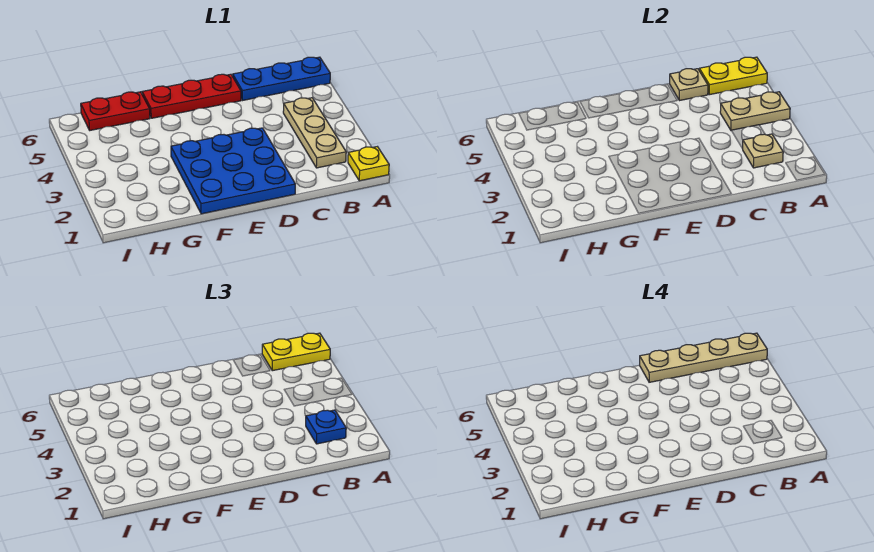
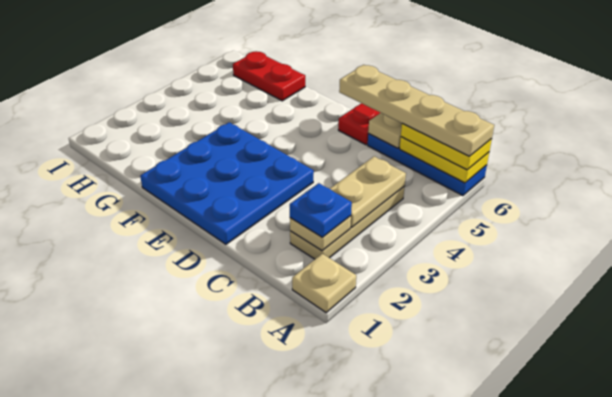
yellow plate A1 level 1 -> tan plate A1 level 1
tan plate A4:B4 level 2 -> tan plate B3:B4 level 2
red plate D6:F6 level 1 -> red plate D6 level 1

